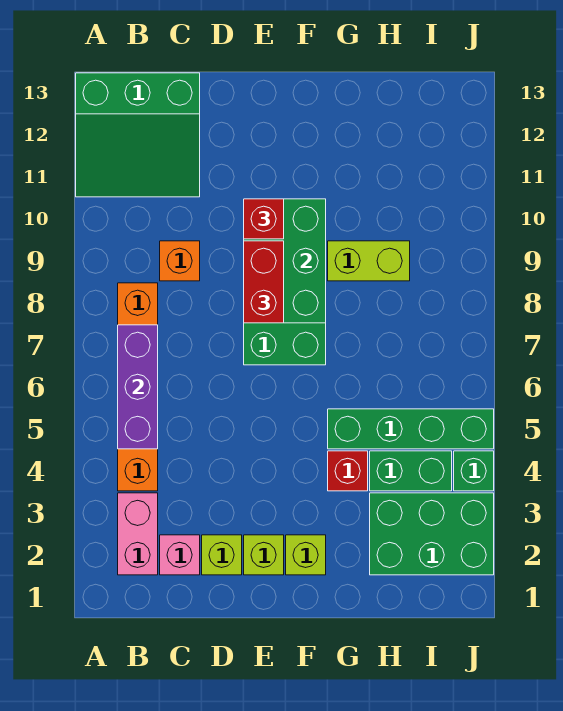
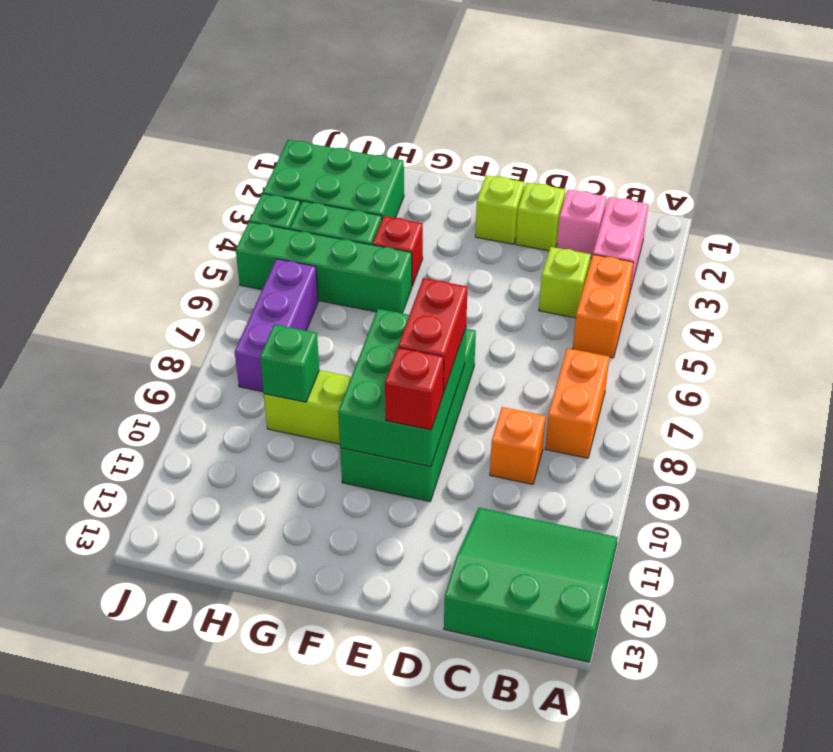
purple brick B5:B7 level 2 -> purple brick I6:I8 level 1
lime brick F2 level 1 -> lime brick C4 level 1
none -> green brick H9 level 2

